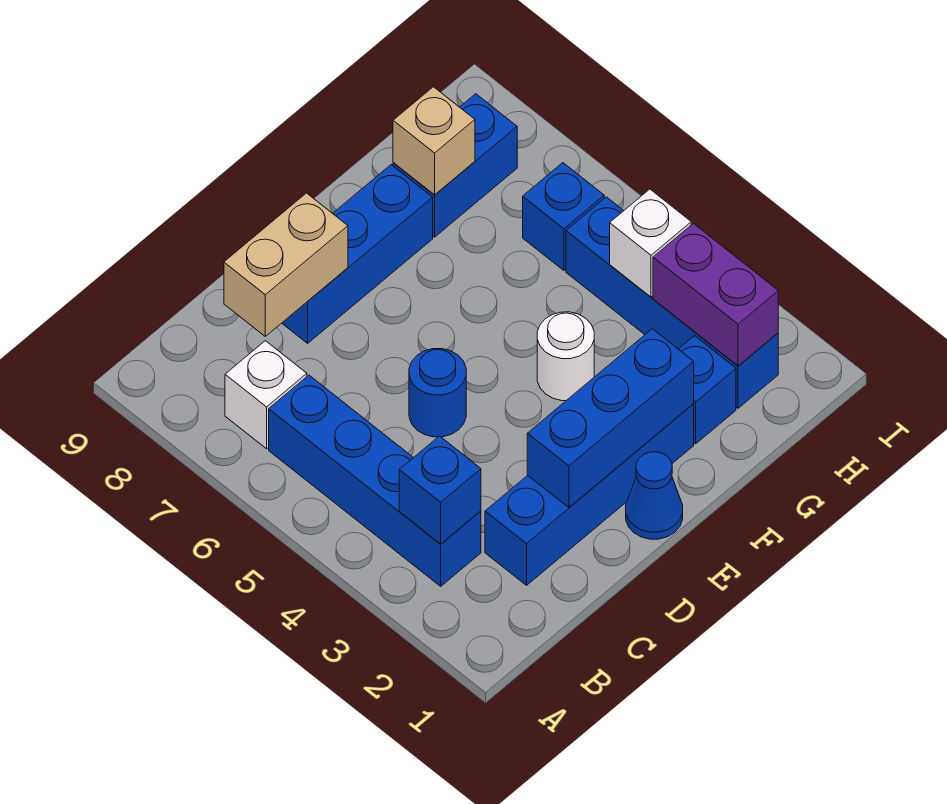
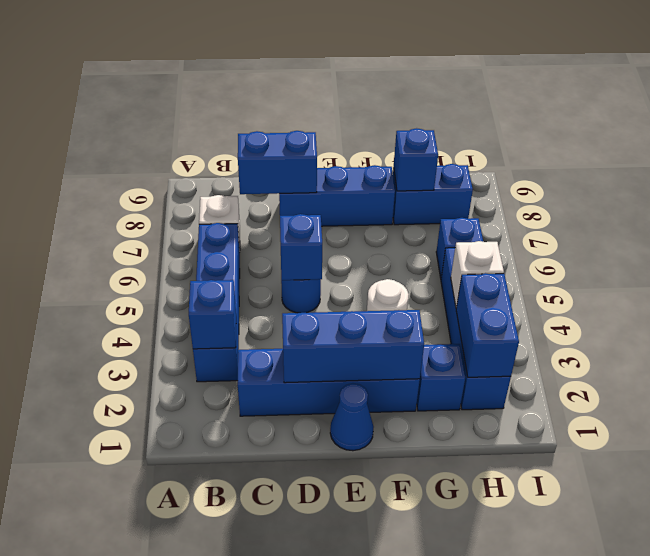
tan brick C8:D8 level 2 -> blue brick C8:D8 level 2
none -> blue brick D5 level 2
tan brick G8 level 2 -> blue brick G8 level 2
purple brick H2:H3 level 2 -> blue brick H2:H3 level 2

